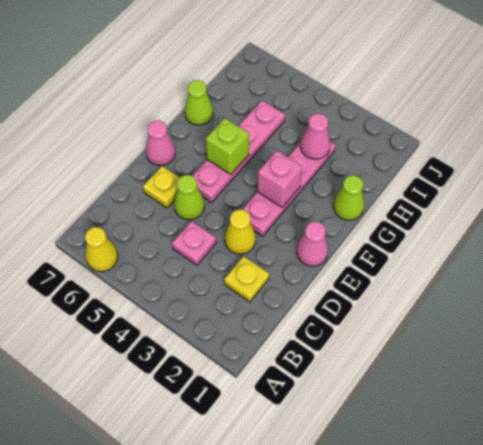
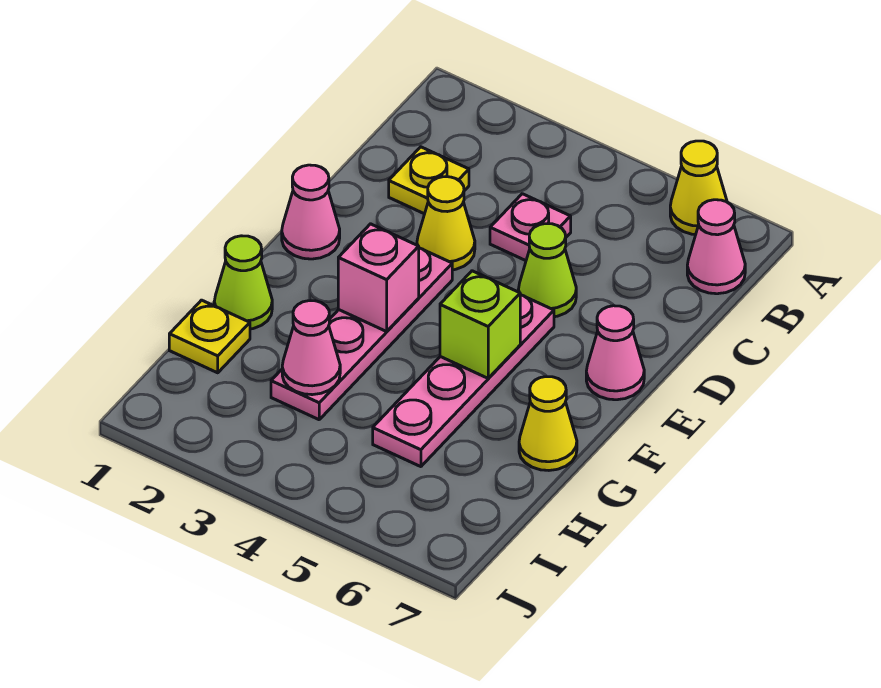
none -> pink cone B7 level 1
yellow plate D6 level 1 -> yellow plate H1 level 1
lime cone G7 level 1 -> yellow cone G7 level 1

